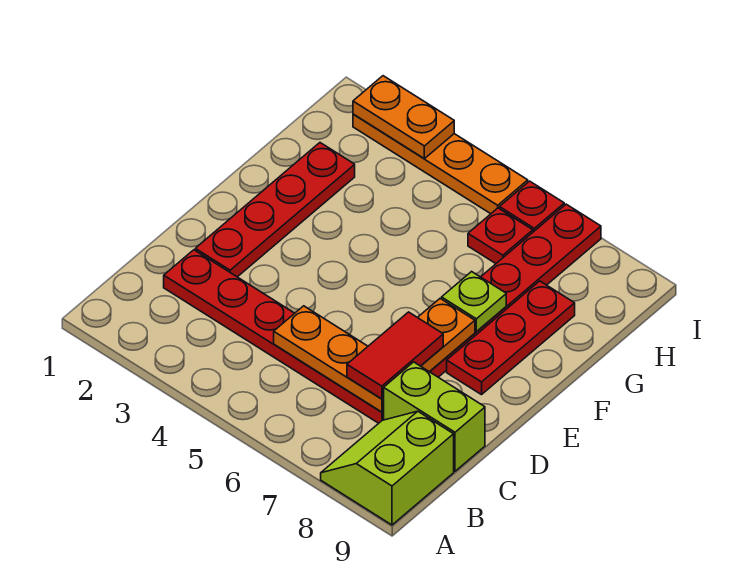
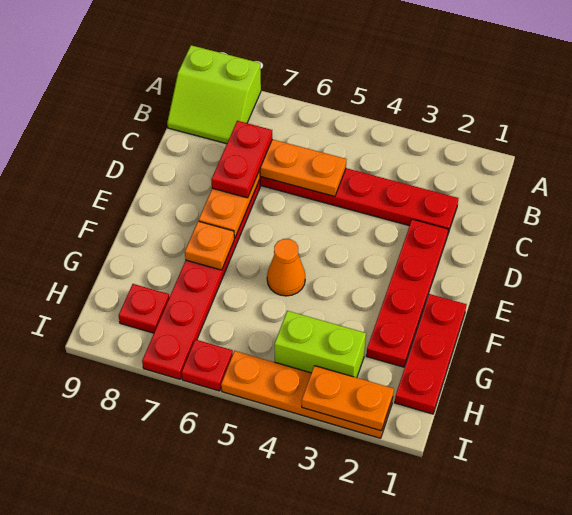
lime slope A8:B9 level 1 top 9 -> lime slope A8:B9 level 1 top A
red tile C7:D7 level 3 -> red plate C7:D7 level 3
lime brick C8:C9 level 1 -> lime brick H3:H4 level 1
red plate E8:G8 level 1 -> red plate F1:H1 level 1
none -> orange cone F5 level 1
lime plate F7 level 2 -> orange plate F7 level 2
red plate H6 level 1 -> red plate H8 level 1

